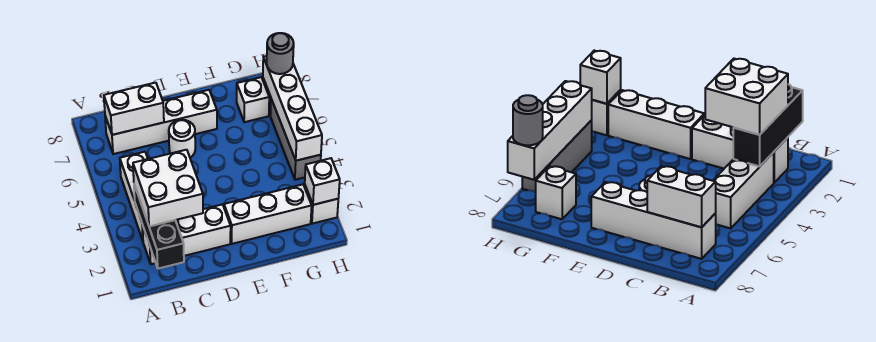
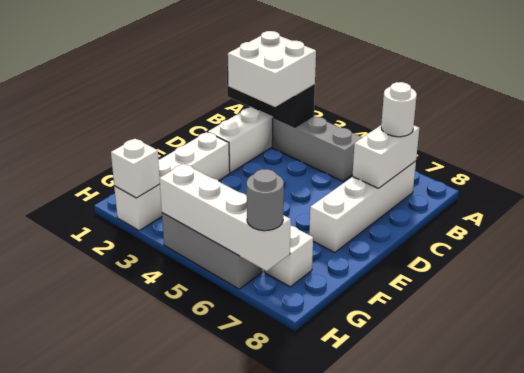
white brick B3:B5 level 1 -> grey brick B3:B5 level 1
white round brick D6 level 1 -> white round brick B7 level 3

